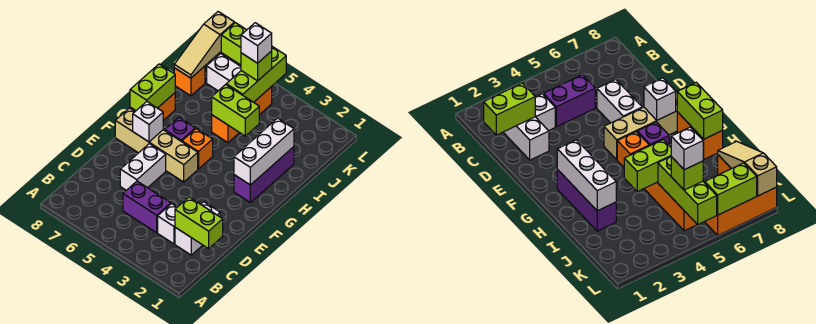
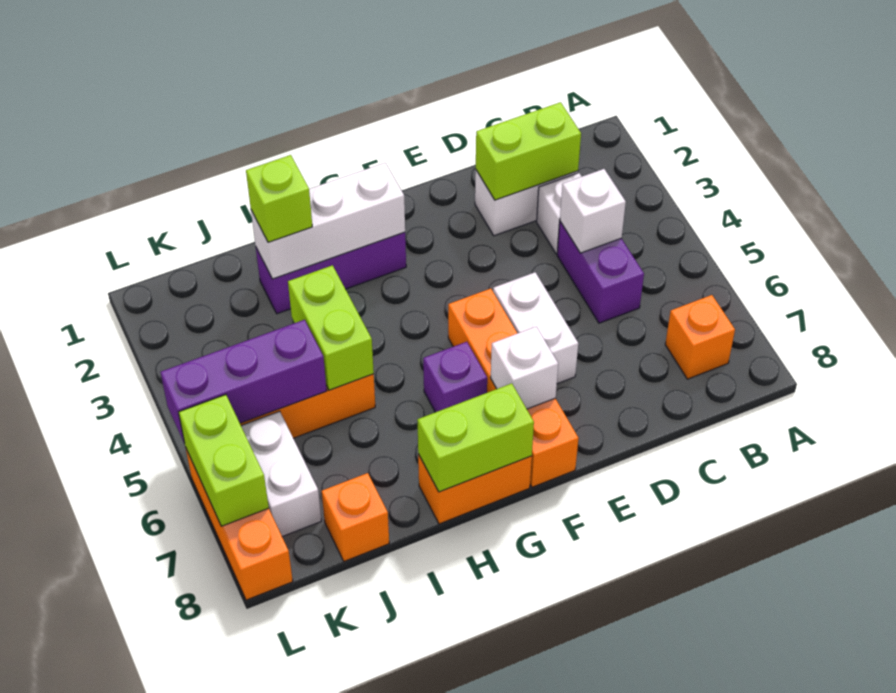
lime brick C1:C2 level 2 -> lime brick C2:D2 level 2
white brick D6:E6 level 1 -> white brick E5:E6 level 1
tan brick F5:F8 level 1 -> orange brick F5:F8 level 1
orange brick G5 level 1 -> orange brick B7 level 1
lime brick J5:L5 level 2 -> purple brick J5:L5 level 2
tan slope J8:L8 level 2 top L -> none
lime brick K5 level 3 -> lime brick I2 level 3
white brick K5 level 4 -> white brick C4 level 2

